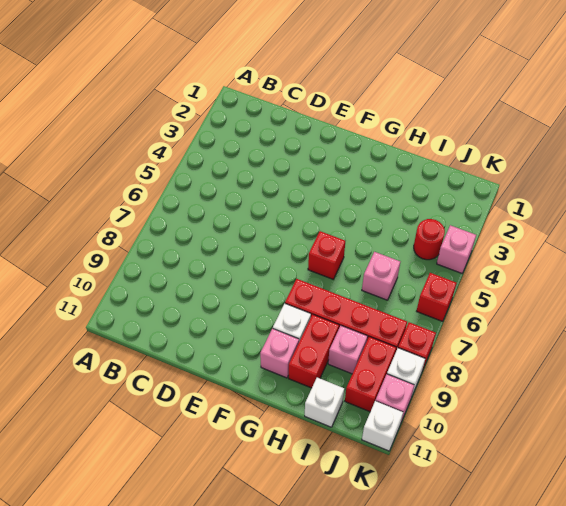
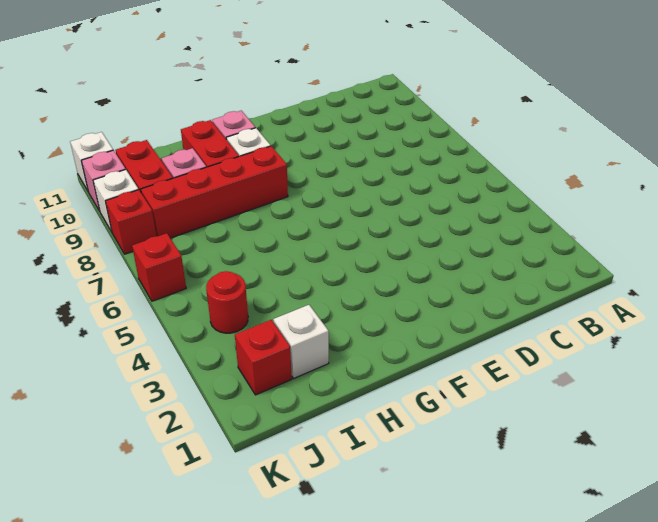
red brick G6 level 1 -> red brick J2 level 1
pink brick I6 level 1 -> none
white brick I11 level 1 -> white brick I2 level 1
pink brick K4 level 1 -> none

